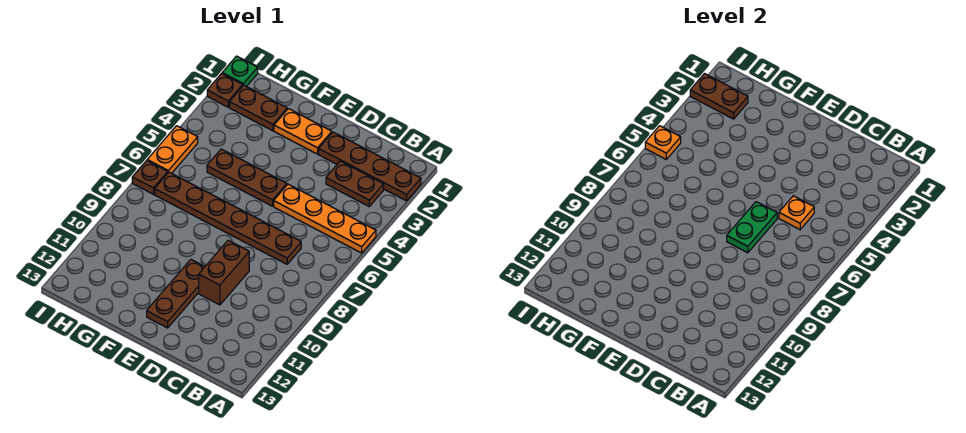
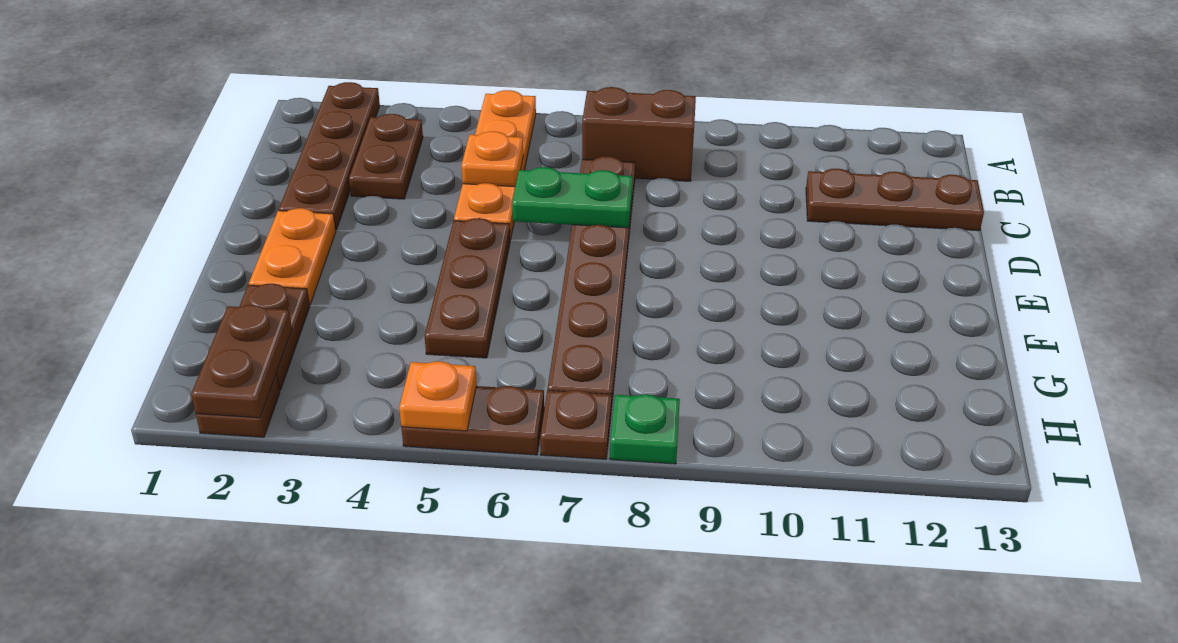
brown brick D9:D10 level 1 -> brown brick B7:B8 level 1
brown plate E10:E12 level 1 -> brown plate C11:C13 level 1
green plate I1 level 1 -> green plate I8 level 1
orange plate I5:I6 level 1 -> brown plate I5:I6 level 1

